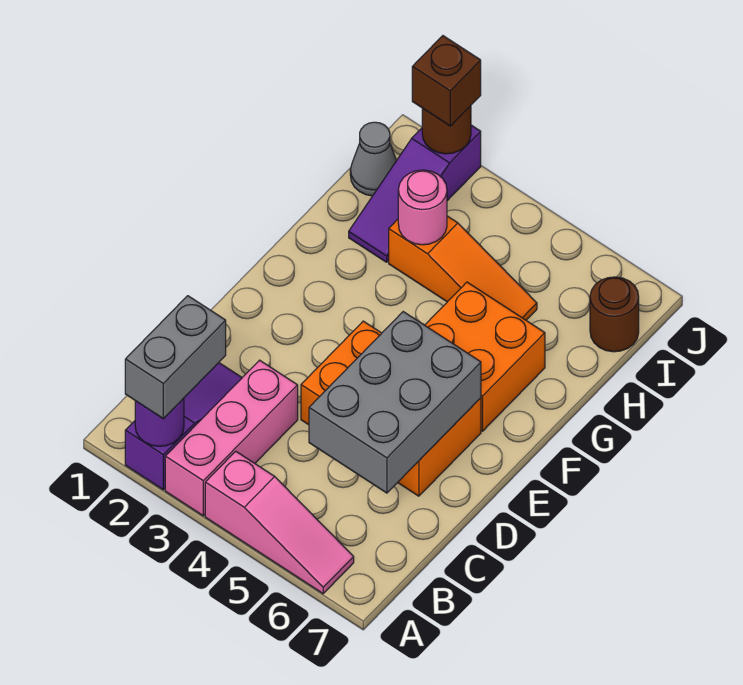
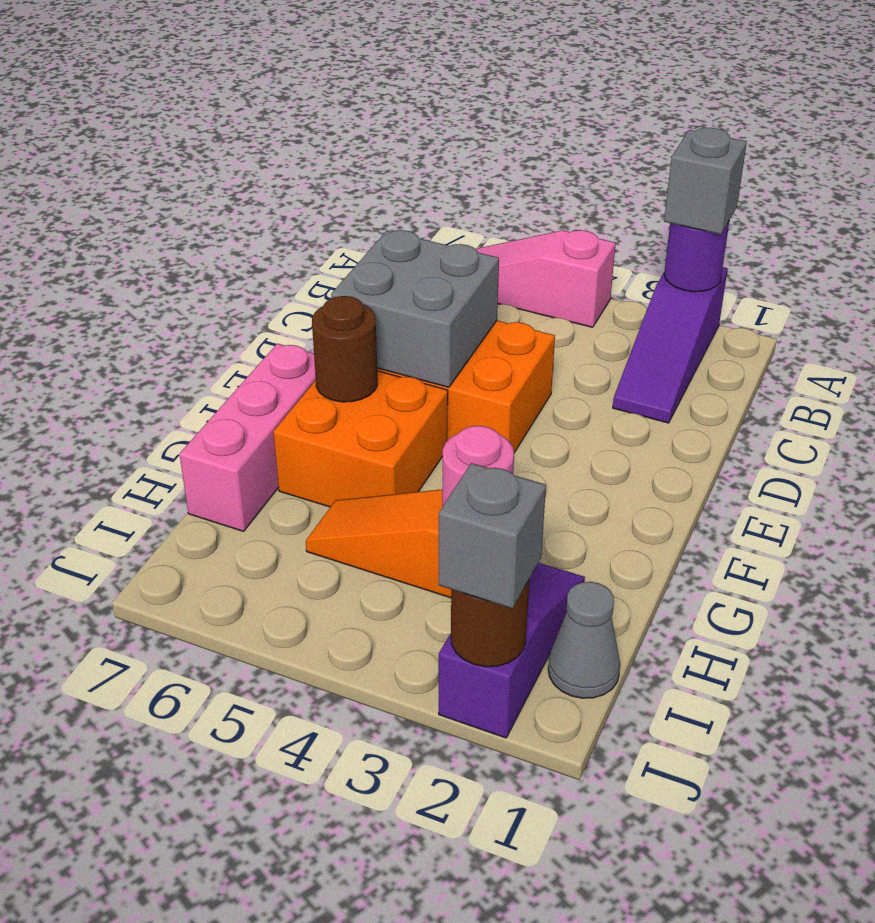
grey brick A2:B2 level 3 -> grey brick A2 level 3
pink brick A3:C3 level 1 -> pink brick F7:H7 level 1
grey brick C5:E6 level 2 -> grey brick D5:E6 level 2
brown round brick I7 level 1 -> brown round brick F6 level 2
brown brick J2 level 3 -> grey brick J2 level 3

